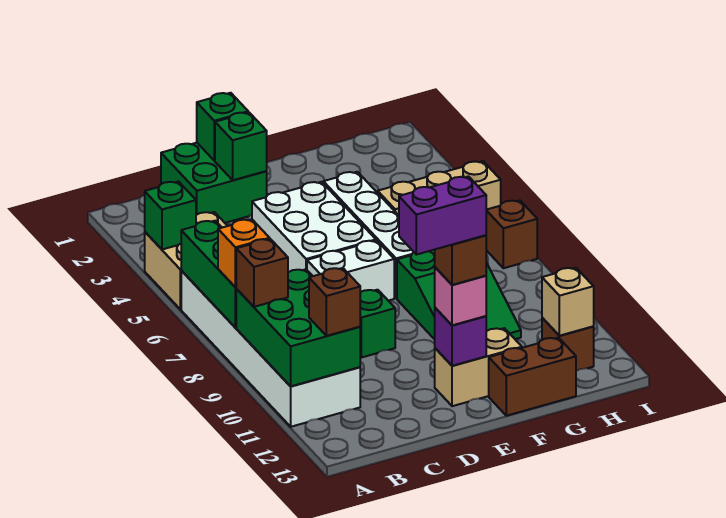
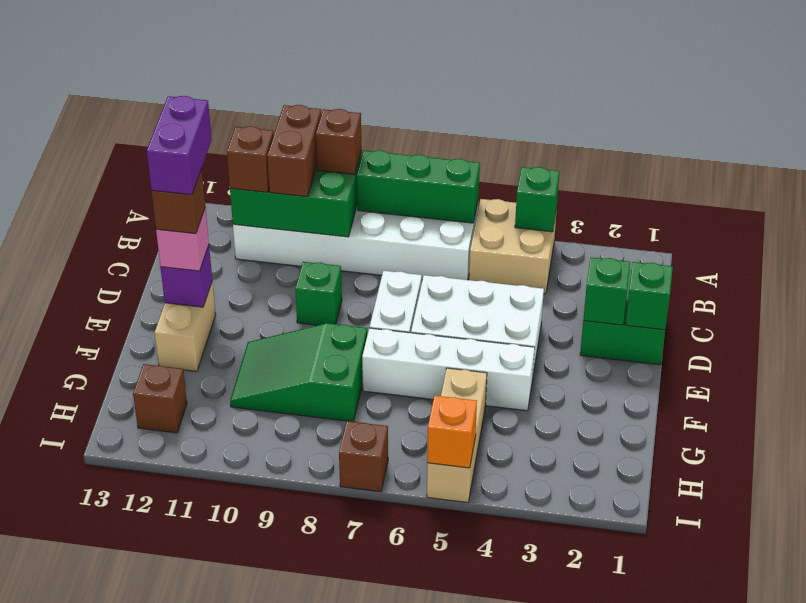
orange brick A8 level 3 -> orange brick I5 level 2
brown brick F13:G13 level 1 -> brown brick A10:B10 level 3
tan brick H12 level 2 -> none

